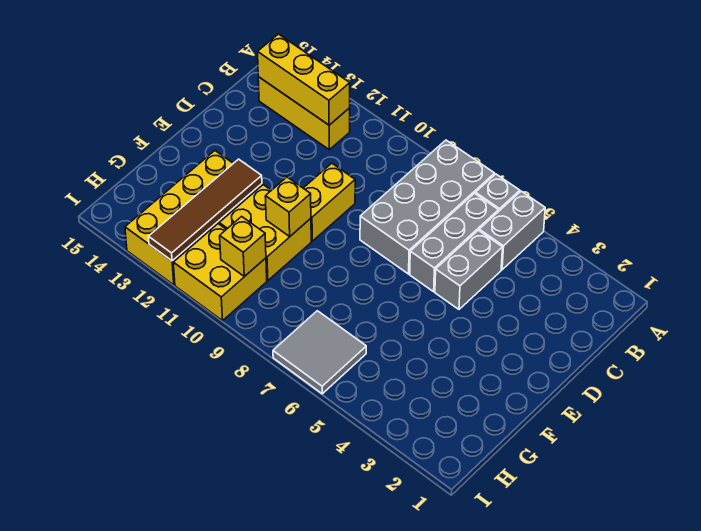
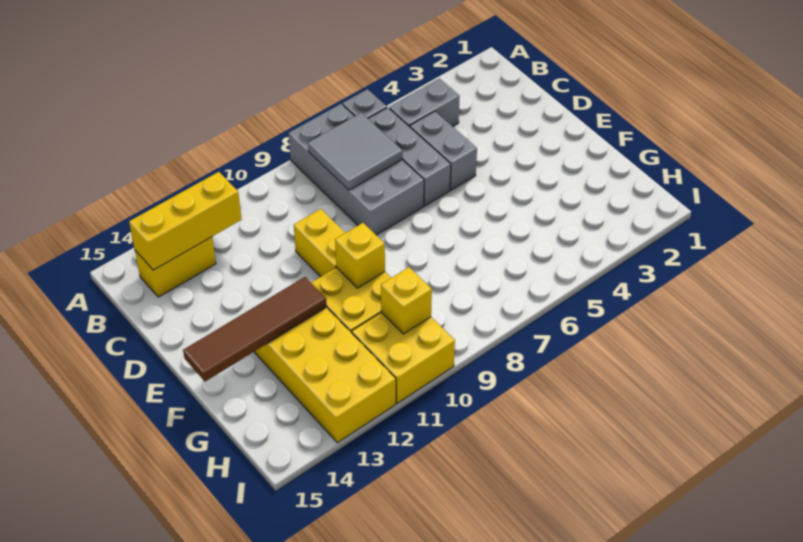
grey brick A5:B5 level 1 -> grey brick B4:B5 level 1
yellow brick B12:B14 level 1 -> yellow brick B13:B14 level 1
brown tile F12:I12 level 2 -> brown tile F12:F15 level 2
grey tile H6:I7 level 1 -> grey tile B7:C8 level 2

